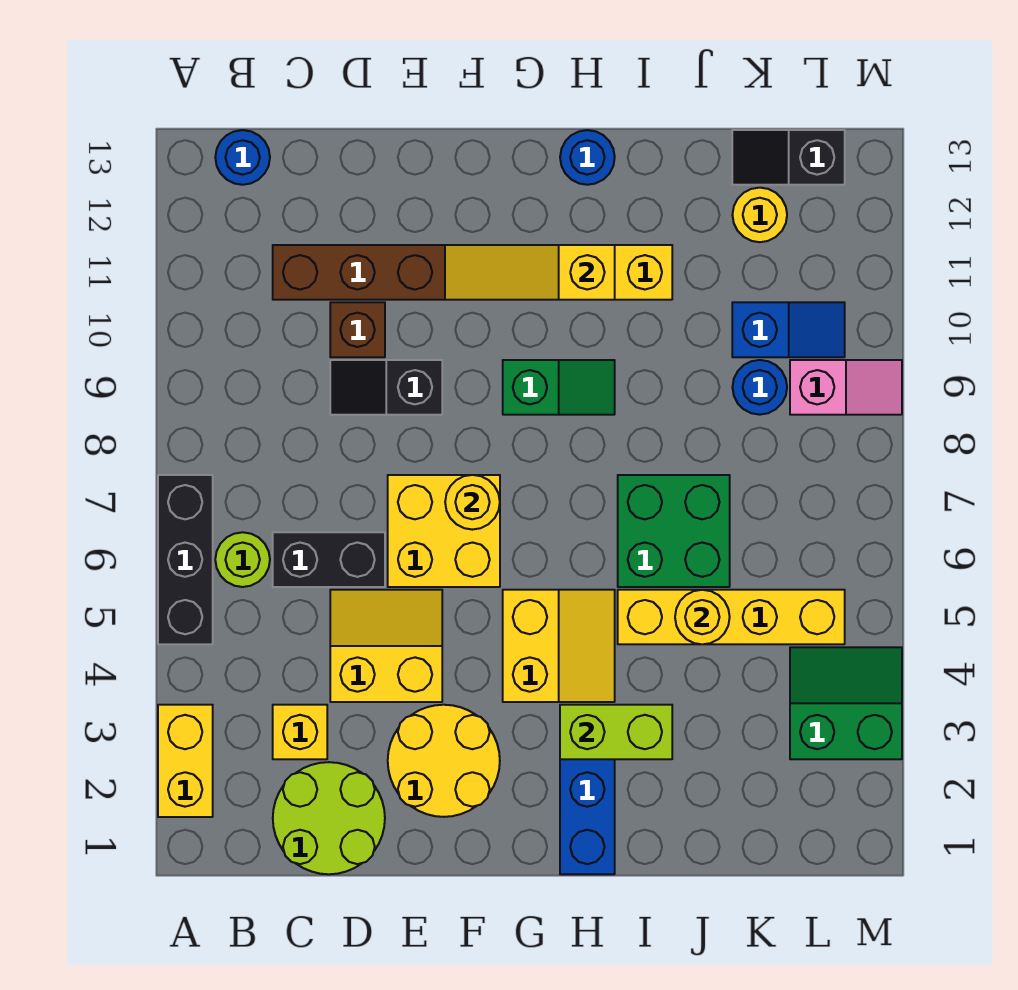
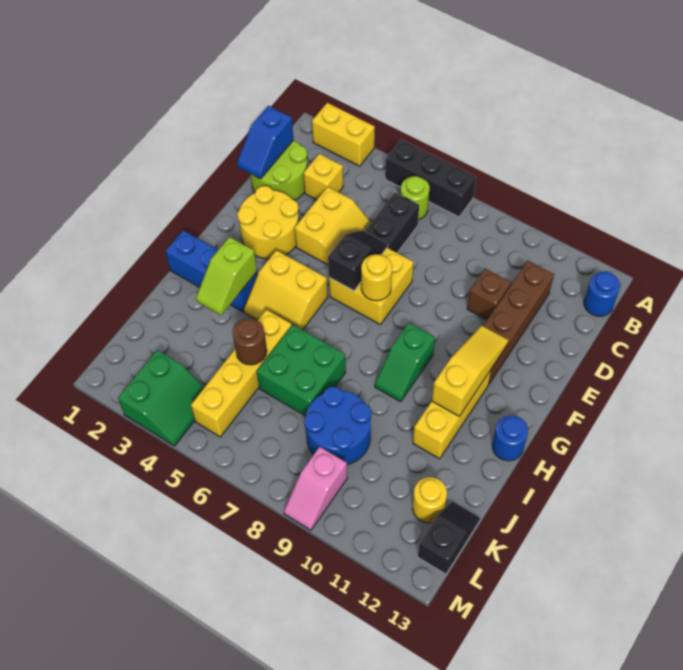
black slope D9:E9 level 1 top E -> black slope E6:F6 level 2 top F
lime brick H3:I3 level 2 -> lime slope H3:I3 level 2 top H
yellow round brick J5 level 2 -> brown round brick J5 level 2
blue round brick K9 level 1 -> blue round brick J8:K9 level 1
blue slope K10:L10 level 1 top K -> blue slope C1:D1 level 2 top C

